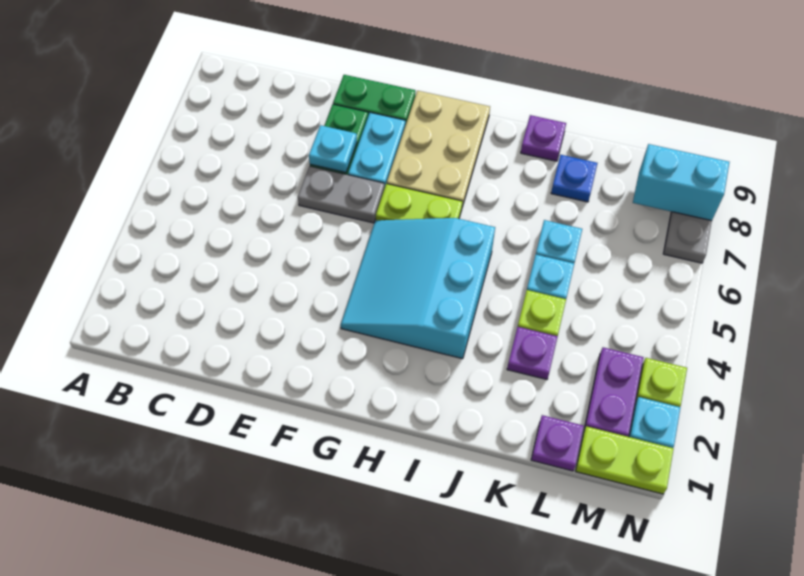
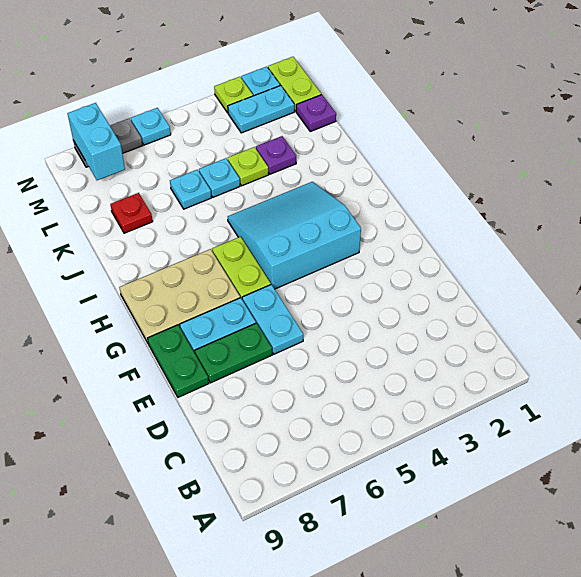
grey plate E6:F6 level 1 -> cyan plate E6:F6 level 1
cyan plate E7 level 2 -> cyan plate N6 level 1
cyan slope G3:I5 level 1 top I -> cyan slope G3:I5 level 1 top G
purple plate J9 level 1 -> none
blue plate K8 level 1 -> red plate K8 level 1
purple plate M2:M3 level 1 -> cyan plate M2:M3 level 1

